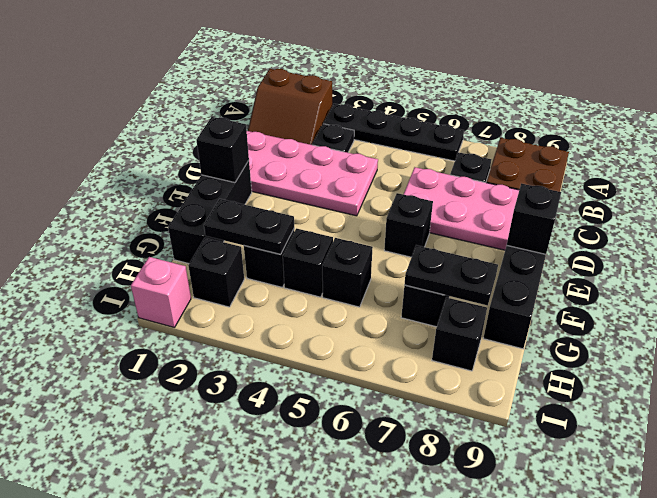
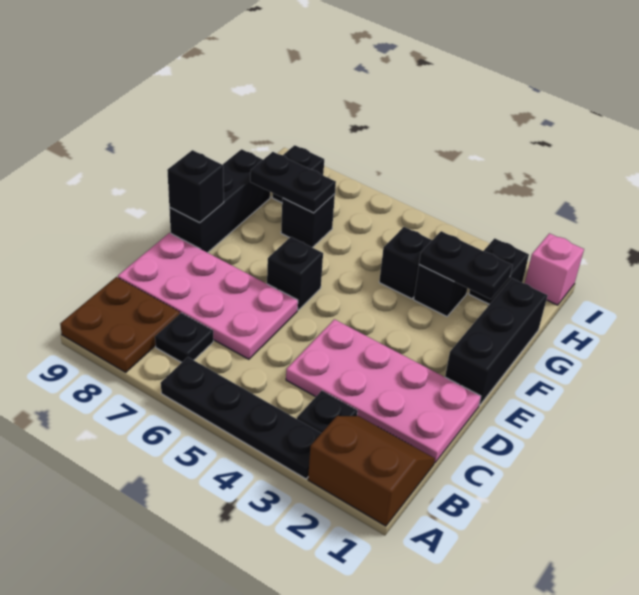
black brick E1 level 2 -> none
black brick G5 level 1 -> none

